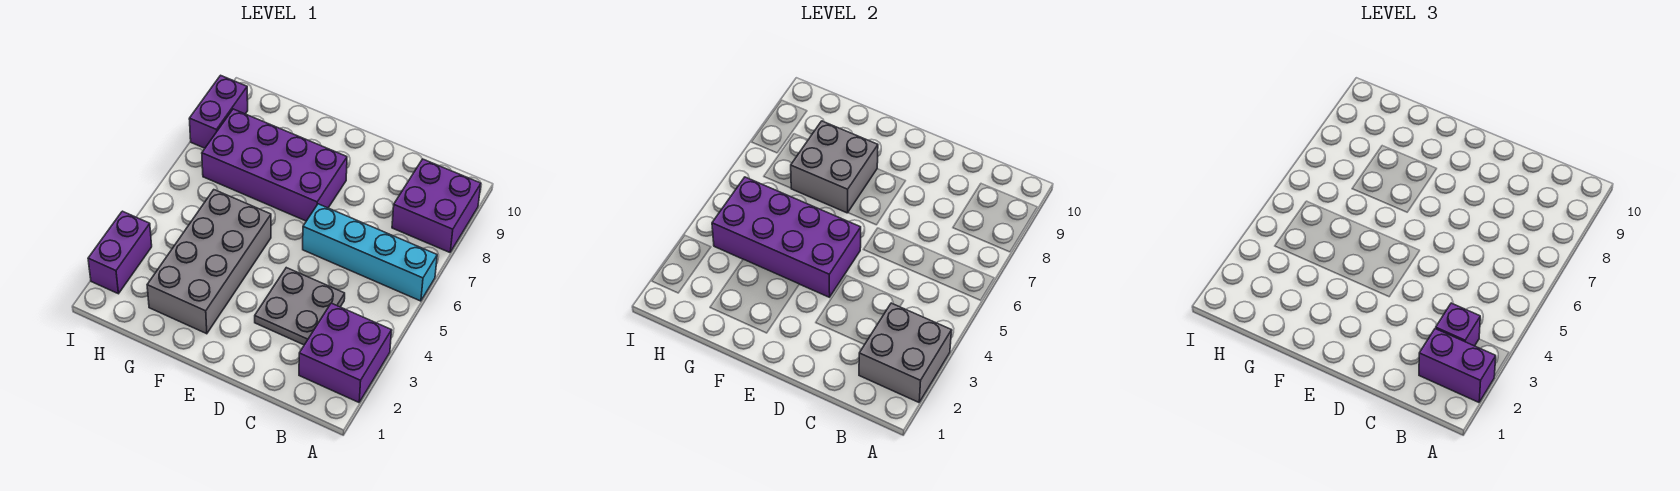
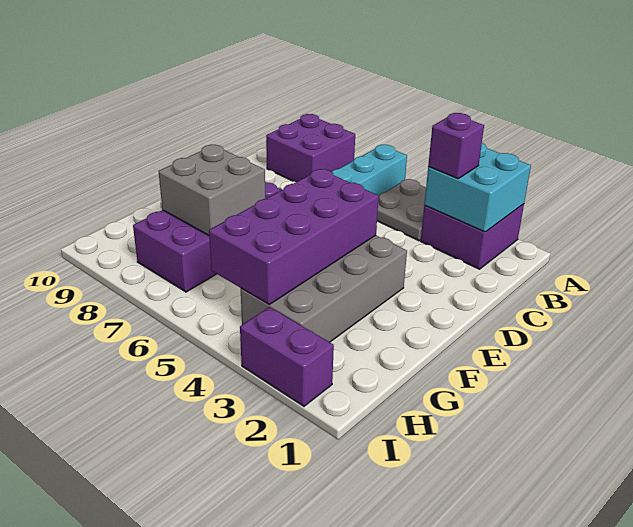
grey brick A2:B3 level 2 -> cyan brick A2:B3 level 2
purple brick A2:B2 level 3 -> none
grey plate C3:D4 level 1 -> grey plate A4:B5 level 1
grey brick F2:G5 level 1 -> grey brick E3:H4 level 1
purple brick I8:I9 level 1 -> none

